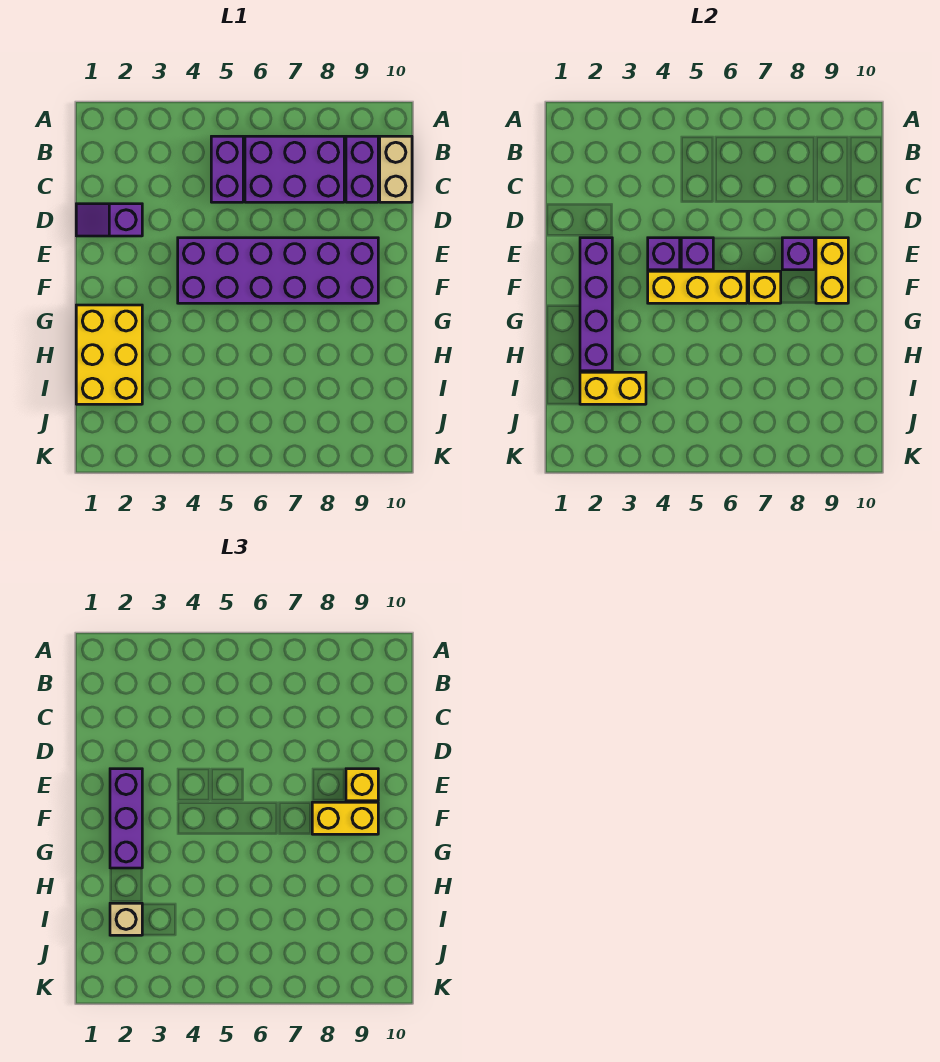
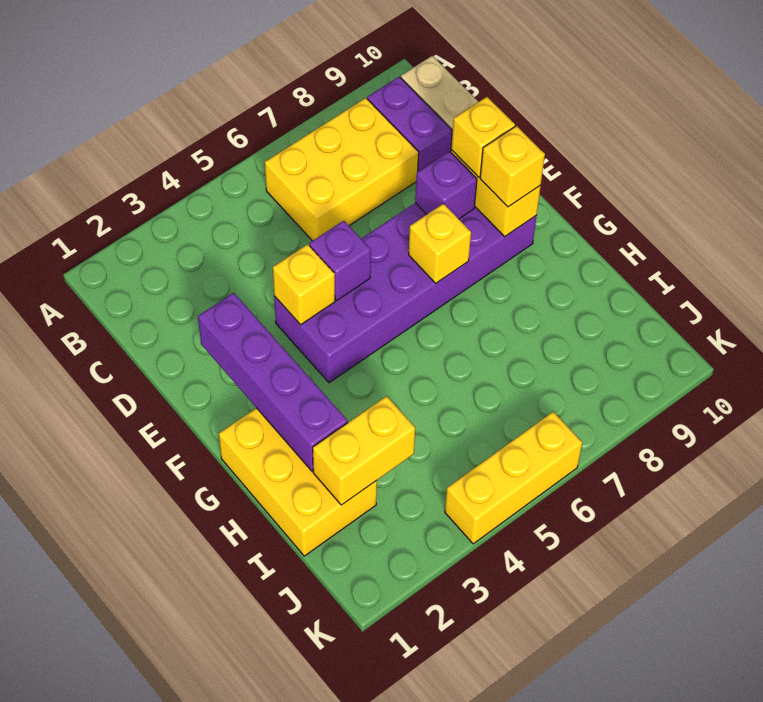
purple brick B5:C5 level 1 -> none
purple brick B6:C8 level 1 -> yellow brick B6:C8 level 1
purple slope D1:D2 level 1 top 2 -> none
purple brick E2:G2 level 3 -> none
purple brick E4 level 2 -> yellow brick E4 level 2
yellow brick F4:F6 level 2 -> yellow brick K4:K6 level 1
yellow brick F8:F9 level 3 -> yellow brick F9 level 3
tan brick I2 level 3 -> none

